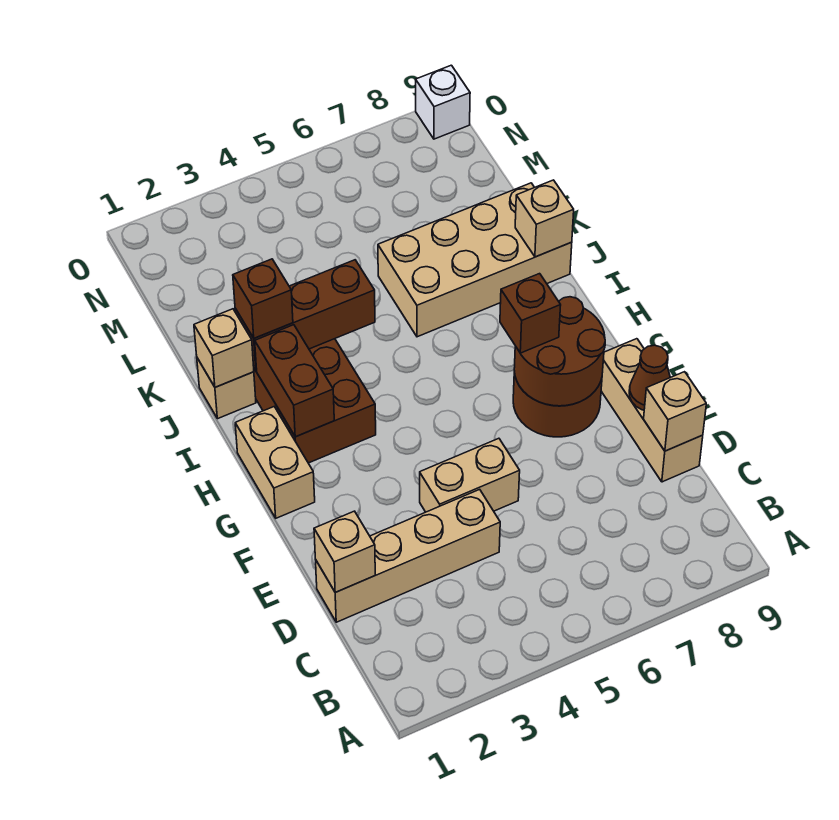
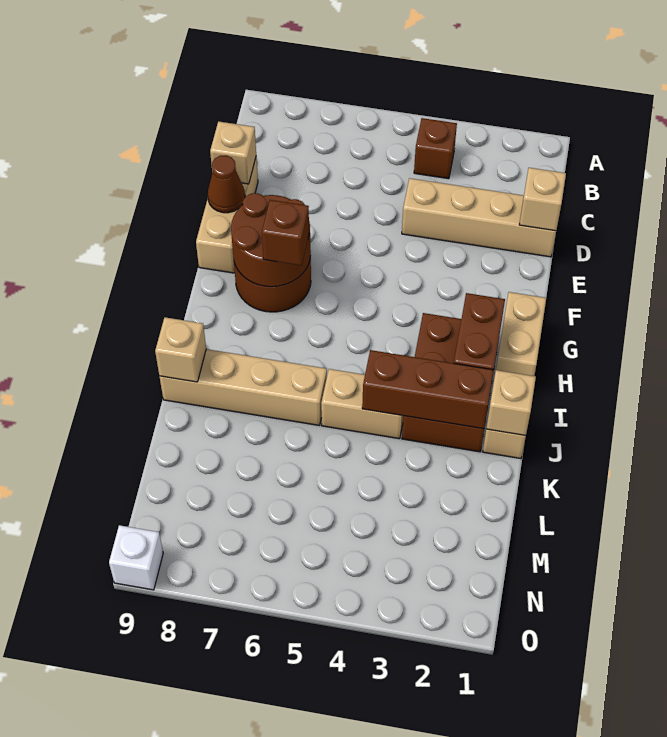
tan brick E4:E5 level 1 -> tan brick J4:J5 level 1
brown brick J2 level 3 -> brown brick B4 level 1
tan brick J6:K9 level 1 -> tan brick J6:J9 level 1

